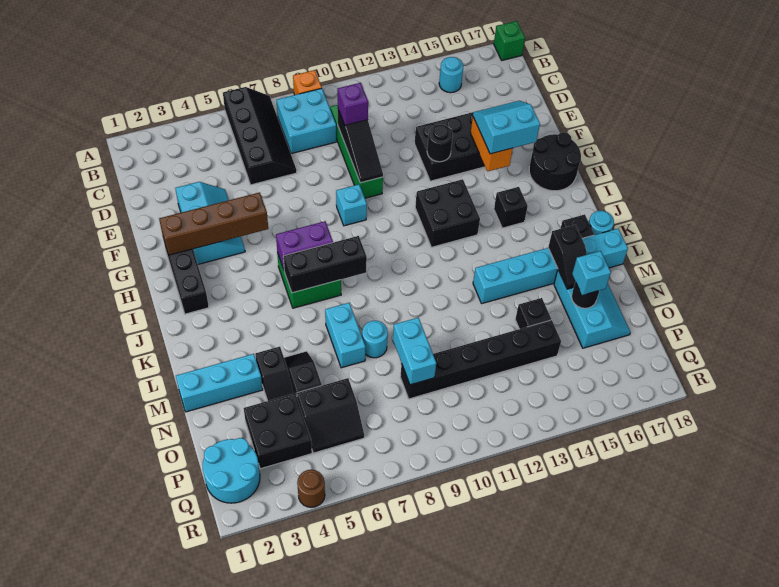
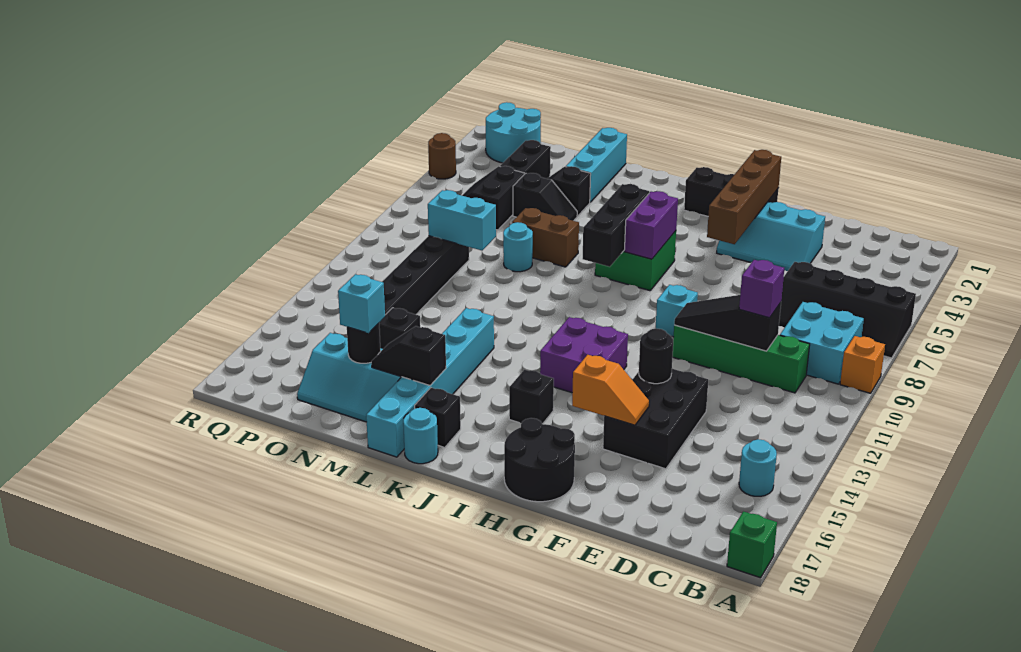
orange brick F15:G15 level 2 -> orange slope F15:G15 level 2 top G
cyan slope F15:G16 level 3 top G -> none
black brick H12:I13 level 1 -> purple brick H12:I13 level 1
cyan brick L7:M7 level 1 -> brown brick L7:M7 level 1
black brick O3:P4 level 1 -> black brick O3:O4 level 1

